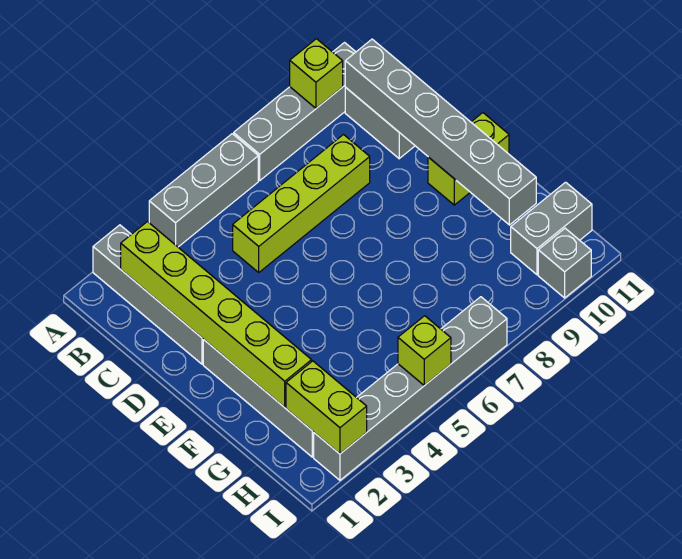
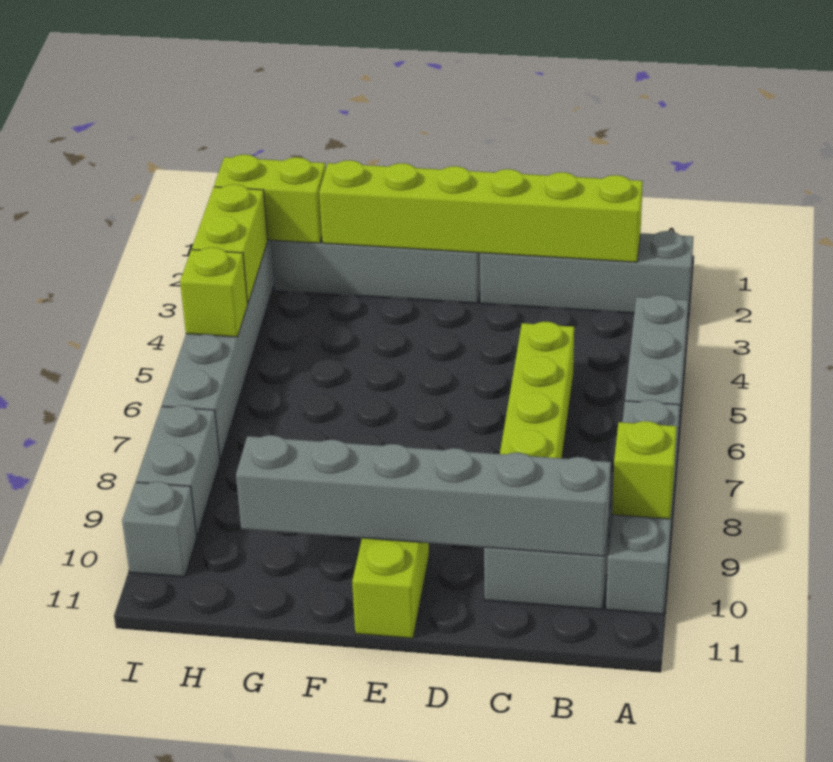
grey brick H10:H11 level 1 -> grey brick I8:I9 level 1
none -> lime brick I3:I4 level 2

